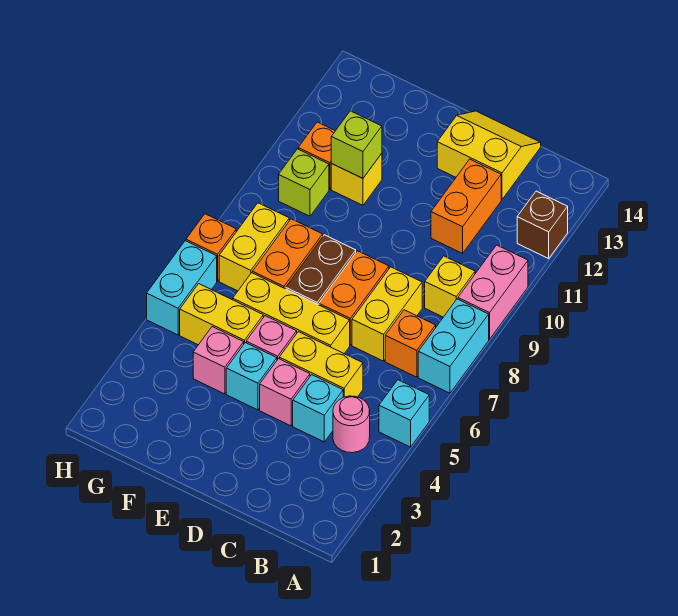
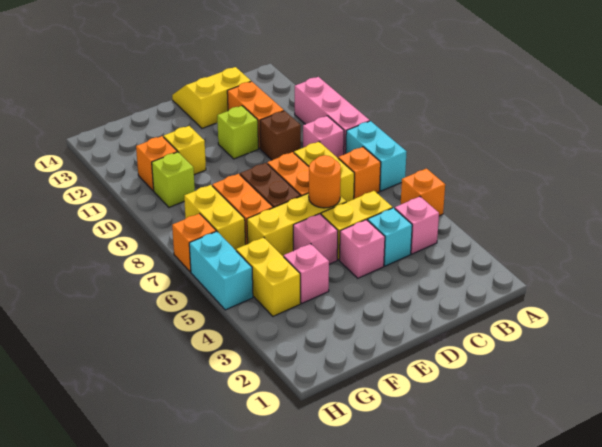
cyan brick A5 level 1 -> orange brick A5 level 1
pink brick A9:A10 level 1 -> pink brick A9:A11 level 1
brown brick A12 level 1 -> brown brick C10 level 1
pink round brick B4 level 1 -> pink brick B4 level 1
yellow brick B9 level 1 -> pink brick B9 level 1
none -> orange round brick D6 level 2
cyan brick E4 level 1 -> none
yellow brick F5:G5 level 1 -> yellow brick G4:G5 level 1
lime brick F11 level 2 -> lime brick D11 level 1

